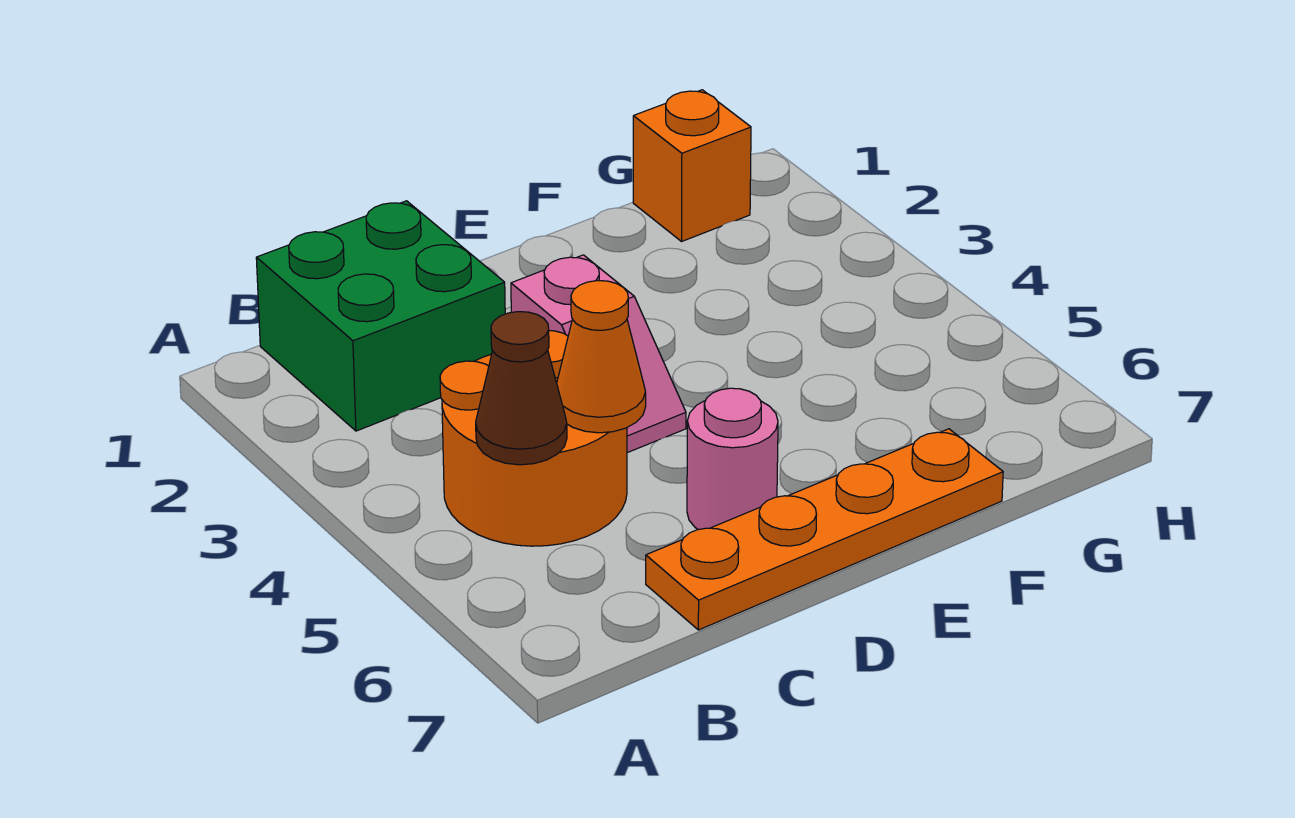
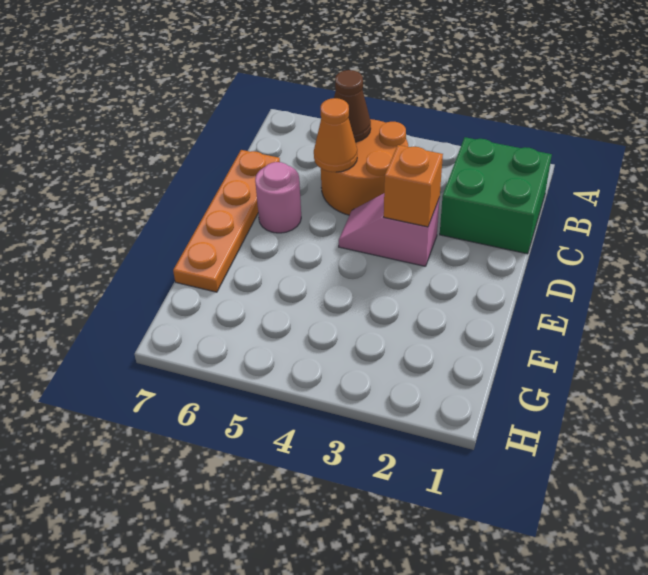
orange brick G1 level 1 -> orange brick D3 level 2

